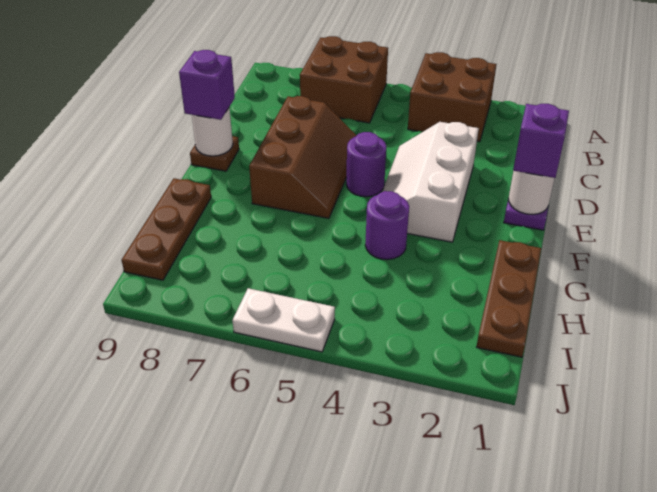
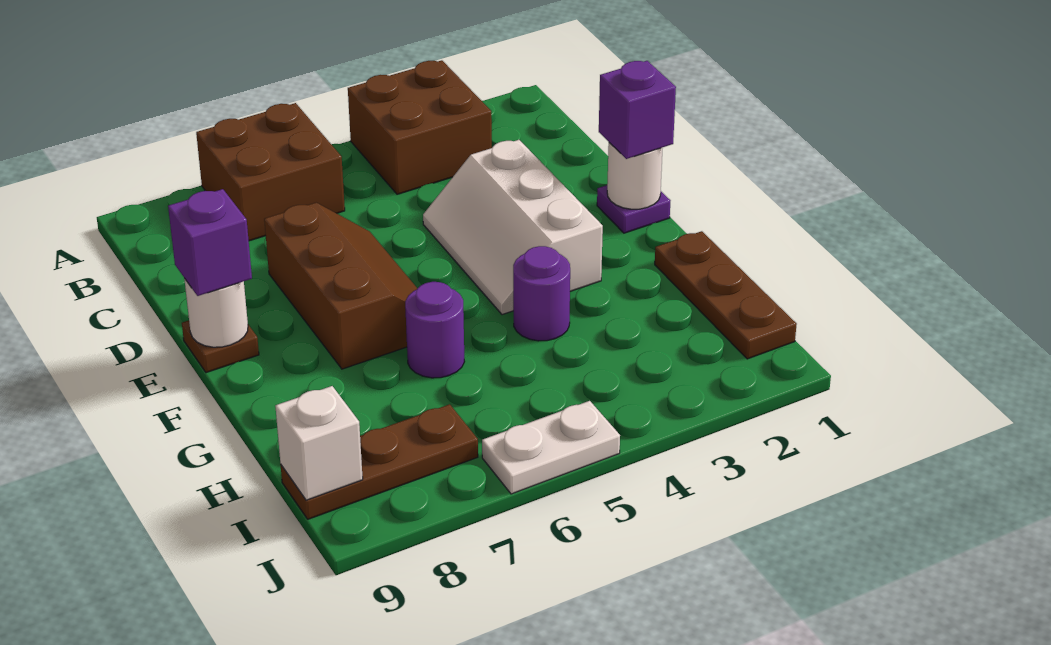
purple round brick E5 level 1 -> purple round brick G6 level 1
brown plate G9:I9 level 1 -> brown plate I7:I9 level 1
none -> white brick I9 level 2

